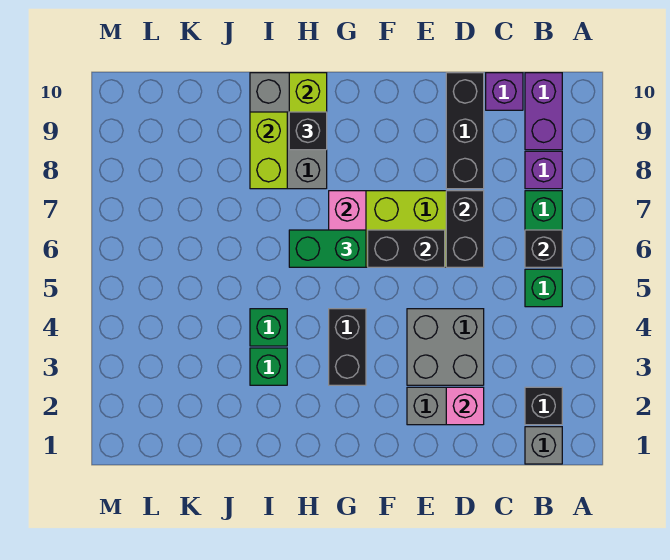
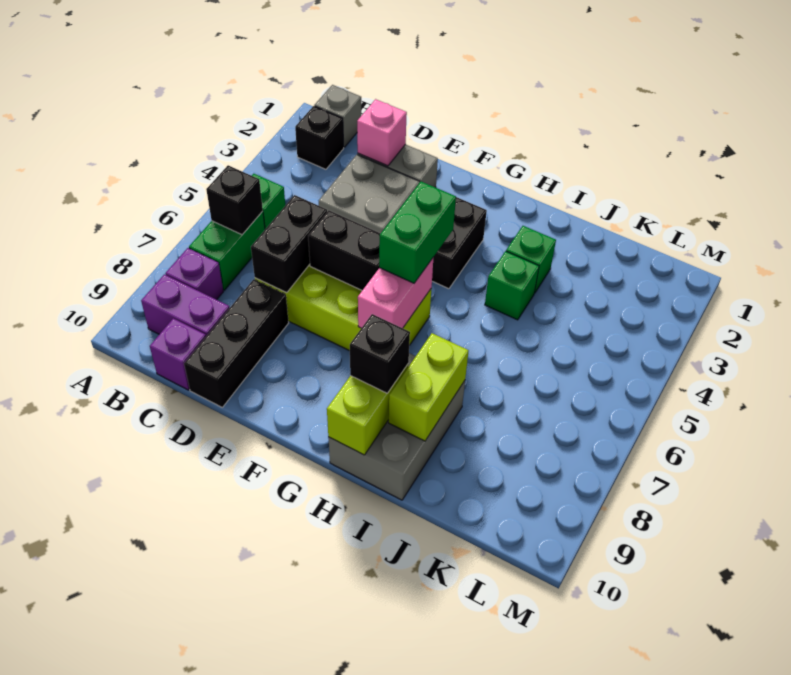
purple brick B9:B10 level 1 -> purple brick B9:C9 level 1
green brick G6:H6 level 3 -> green brick G5:G6 level 3

